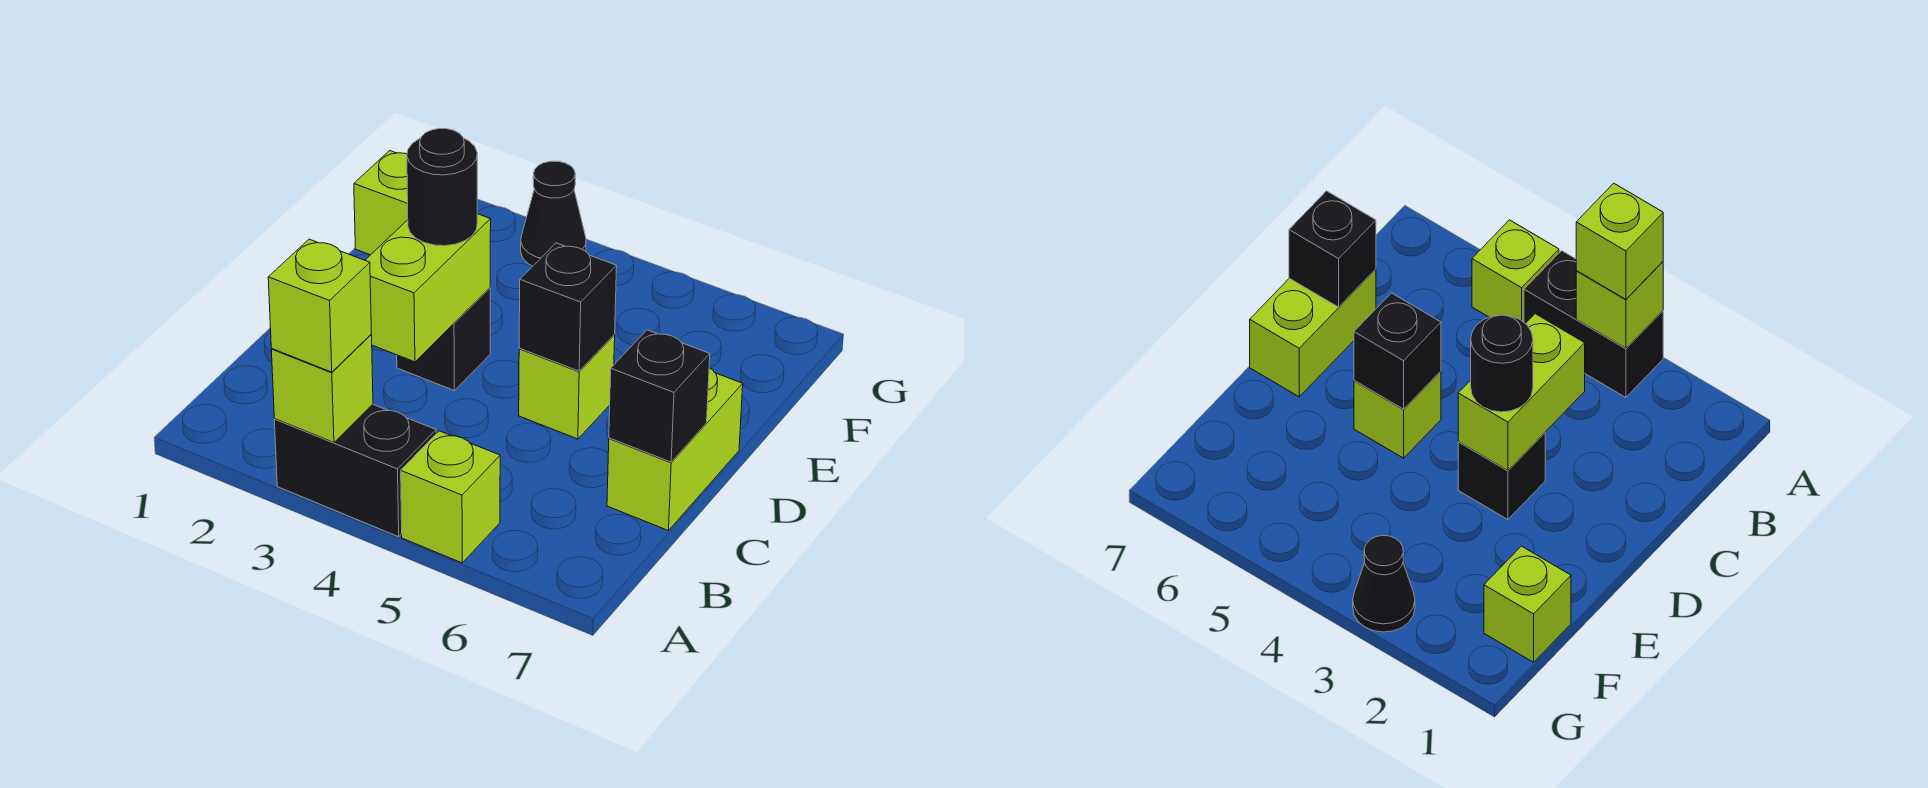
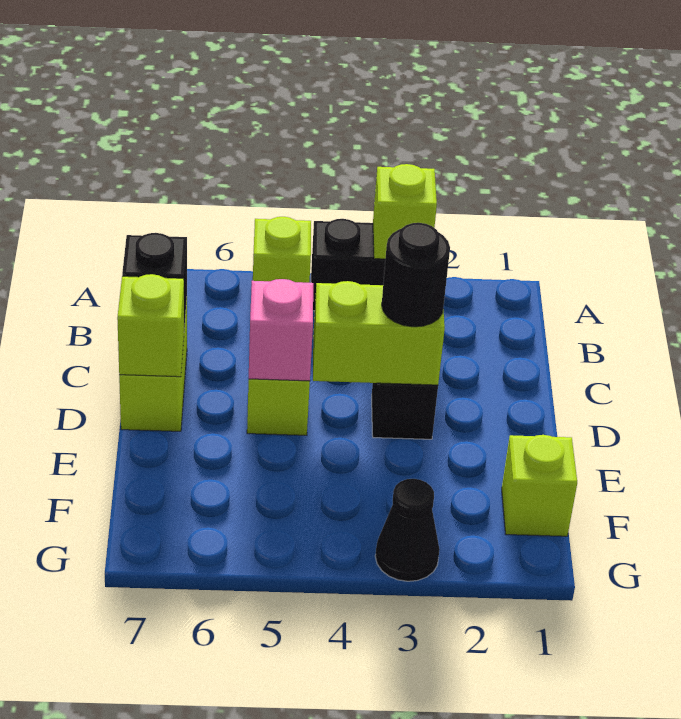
lime brick A3 level 3 -> lime brick D7 level 2
lime brick C3:D3 level 2 -> lime brick D3:D4 level 2
black brick D5 level 2 -> pink brick D5 level 2

